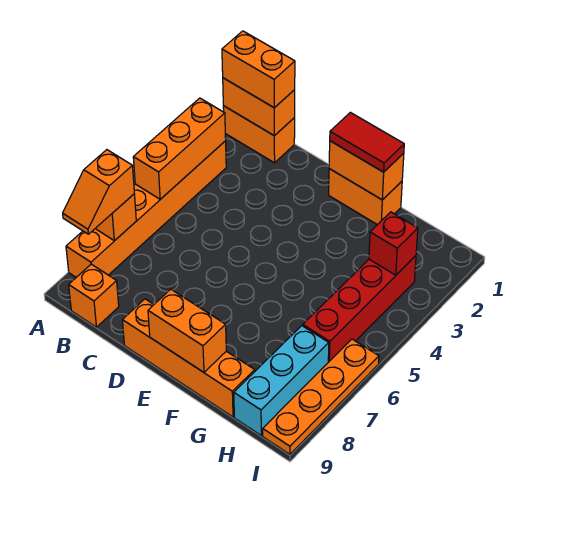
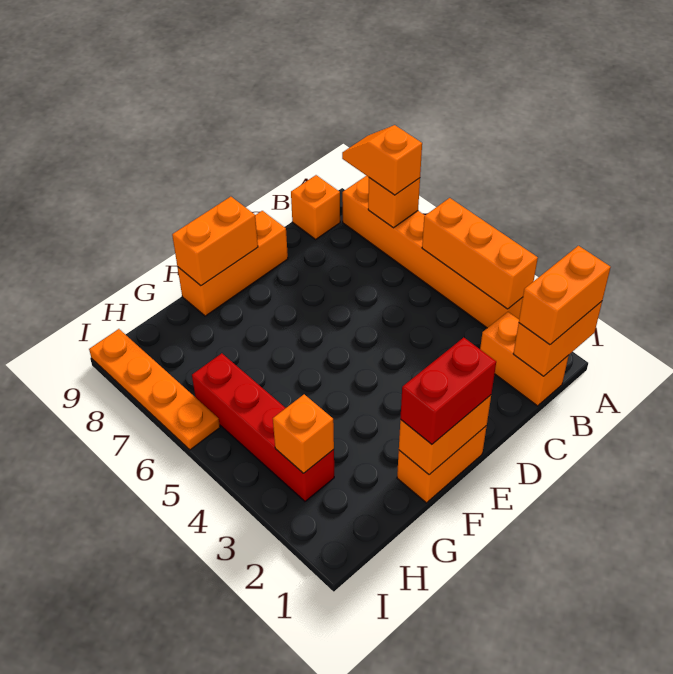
orange brick A1:B1 level 1 -> orange brick B1:B2 level 1
orange brick D9:G9 level 1 -> orange brick D9:F9 level 1
red tile E1:F1 level 3 -> red brick E1:F1 level 3
red brick H3 level 2 -> orange brick H3 level 2
cyan brick H7:H9 level 1 -> none

